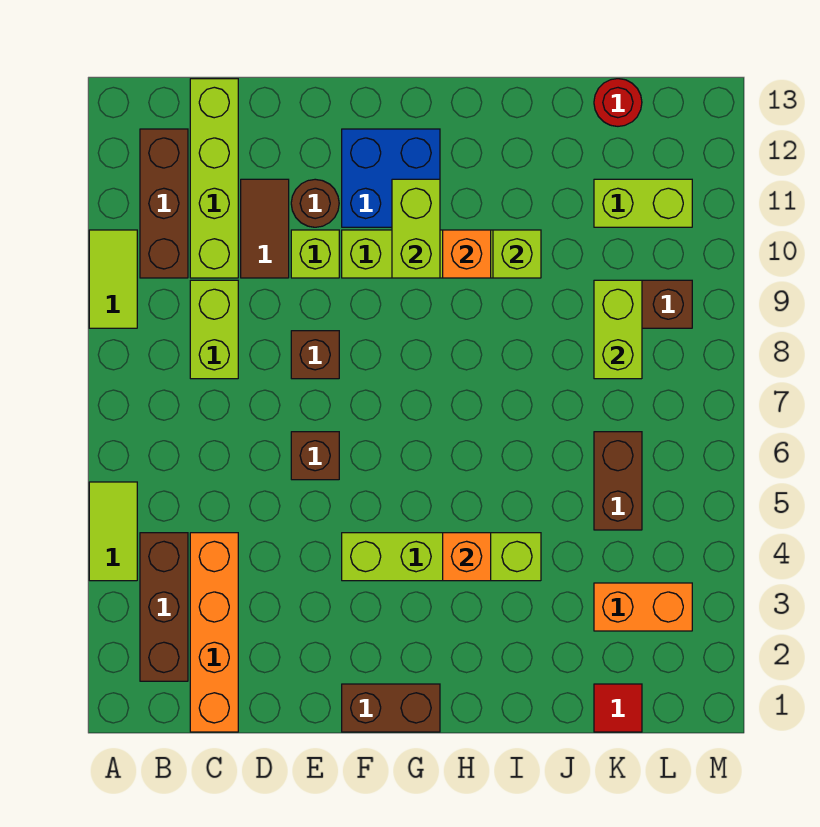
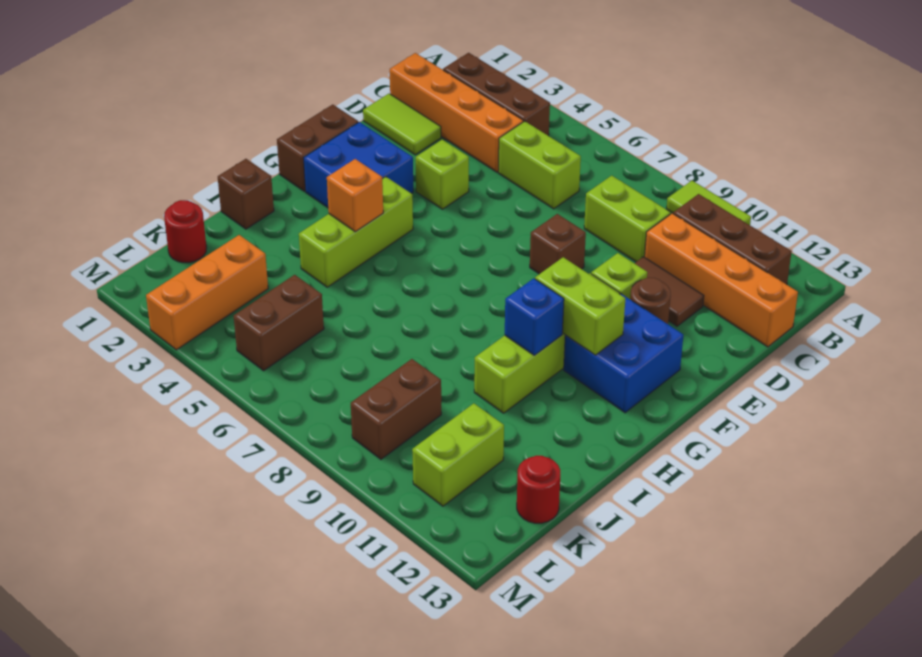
lime tile A4:A5 level 1 -> lime tile D1:D2 level 1
lime brick C10:C13 level 1 -> orange brick C10:C13 level 1
brown brick E6 level 1 -> brown brick I1 level 1
none -> blue brick F2:G3 level 1
lime brick F4:I4 level 1 -> lime brick G4:I4 level 1
orange brick H10 level 2 -> blue brick H10 level 2
lime brick I10 level 2 -> lime brick E4 level 1
red tile K1 level 1 -> red round brick K1 level 1
orange brick K3:L3 level 1 -> orange brick K3:M3 level 1
brown brick K5:K6 level 1 -> brown brick K5:L5 level 1
lime brick K8:K9 level 2 -> lime brick C5:C6 level 1

